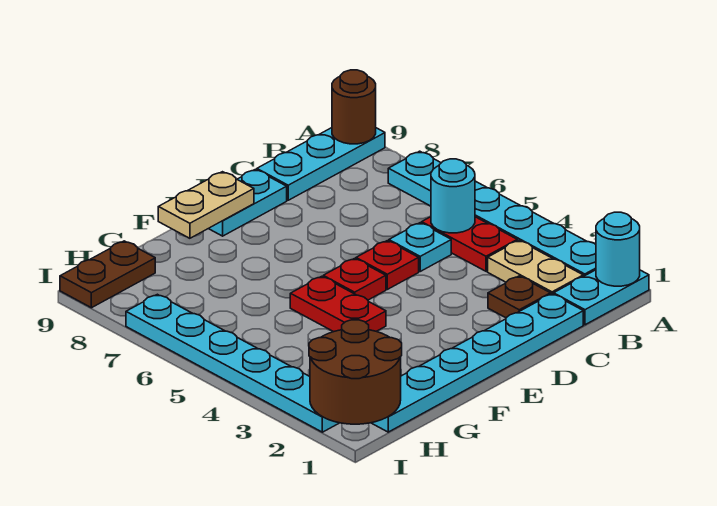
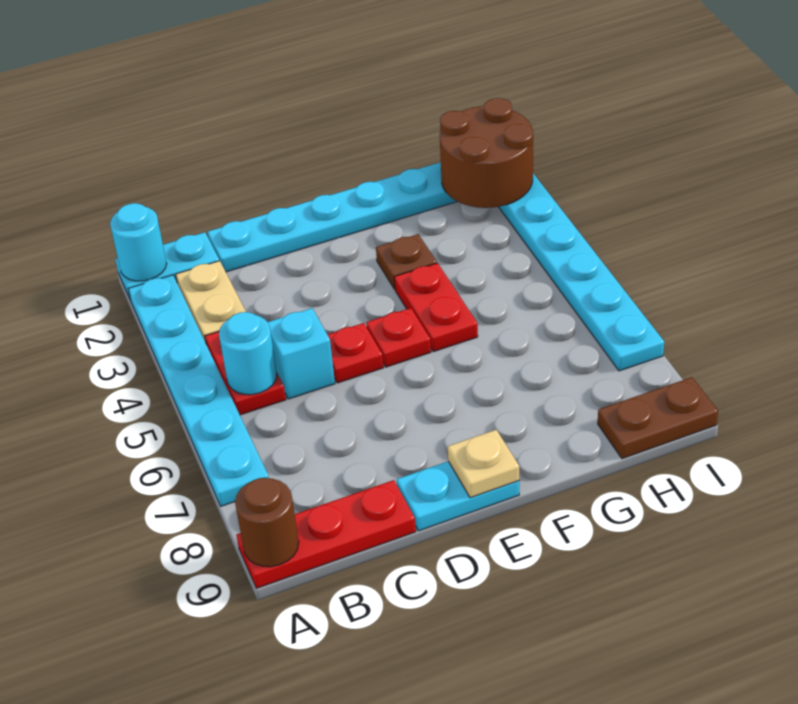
cyan plate A9:C9 level 1 -> red plate A9:C9 level 1
brown plate C2 level 1 -> brown plate F3 level 1
cyan plate C5 level 1 -> cyan brick C5 level 1
tan plate E9:F9 level 2 -> tan plate E9 level 2

